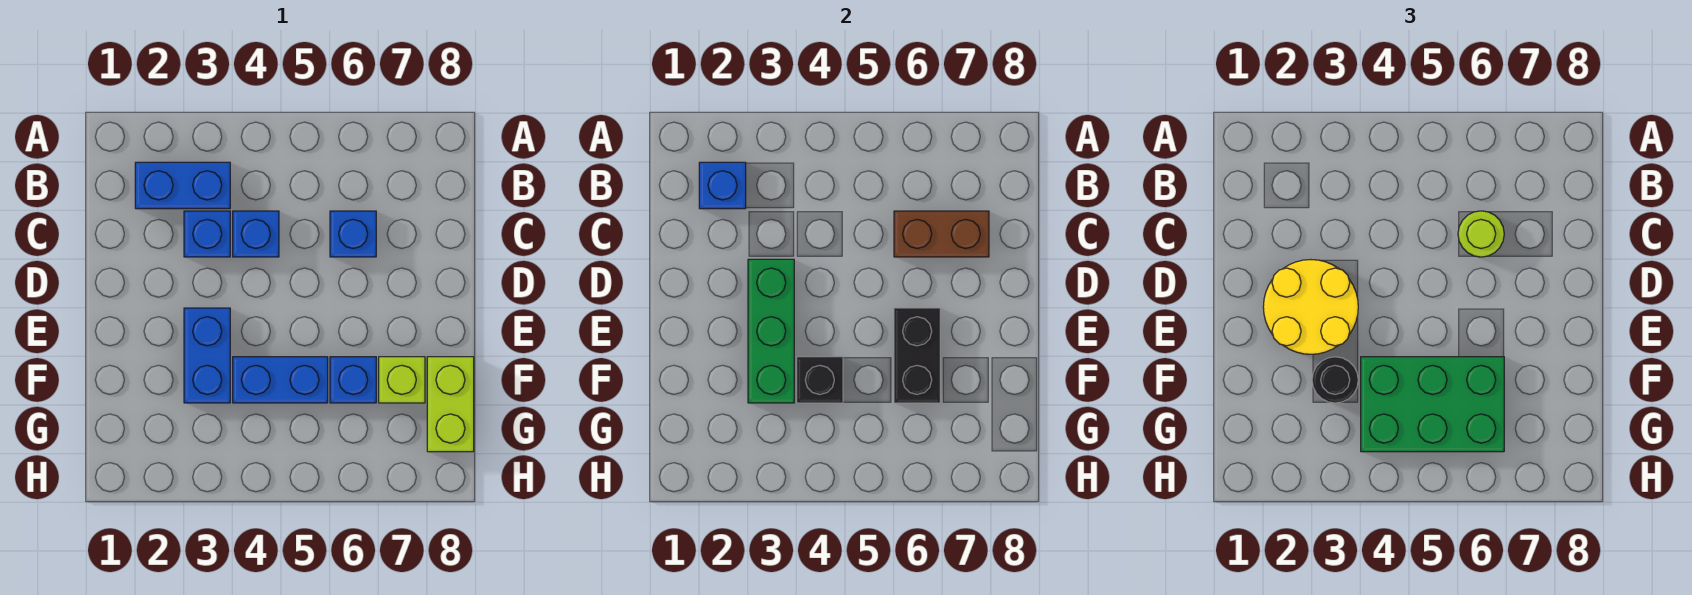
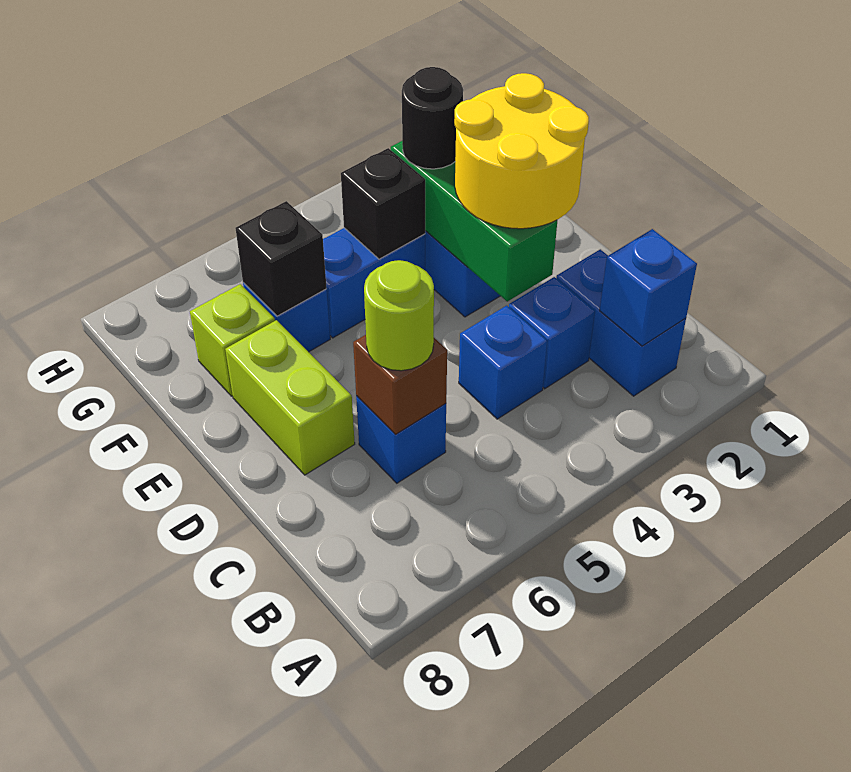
blue brick B2:B3 level 1 -> blue brick B2:C2 level 1
brown brick C6:C7 level 2 -> brown brick C6 level 2
black brick E6:F6 level 2 -> black brick F6 level 2
green brick F4:G6 level 3 -> none
lime brick F8:G8 level 1 -> lime brick D7:E7 level 1

